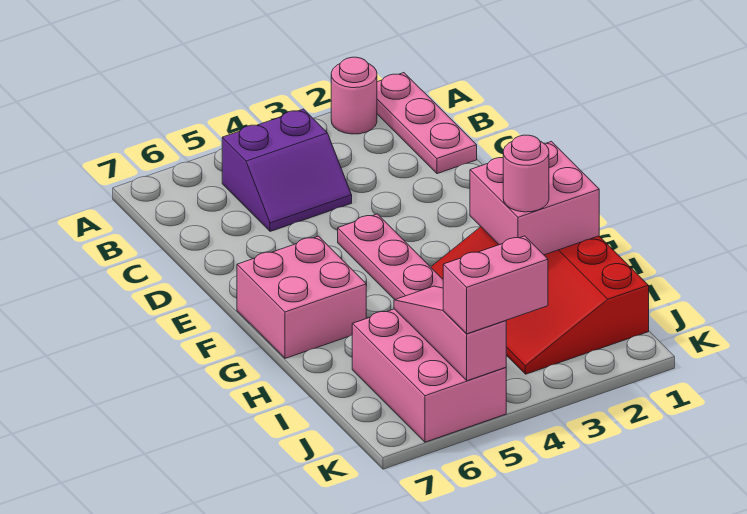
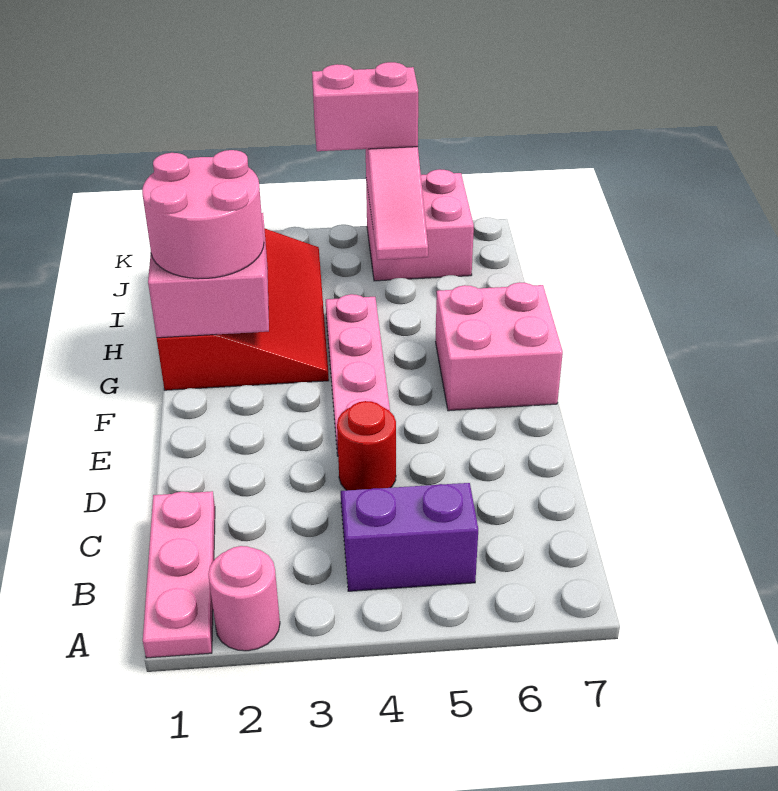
none -> red round brick D4 level 1
pink round brick H2 level 3 -> pink round brick G1:H2 level 3
pink brick I5:K6 level 1 -> pink brick J5:K6 level 1

